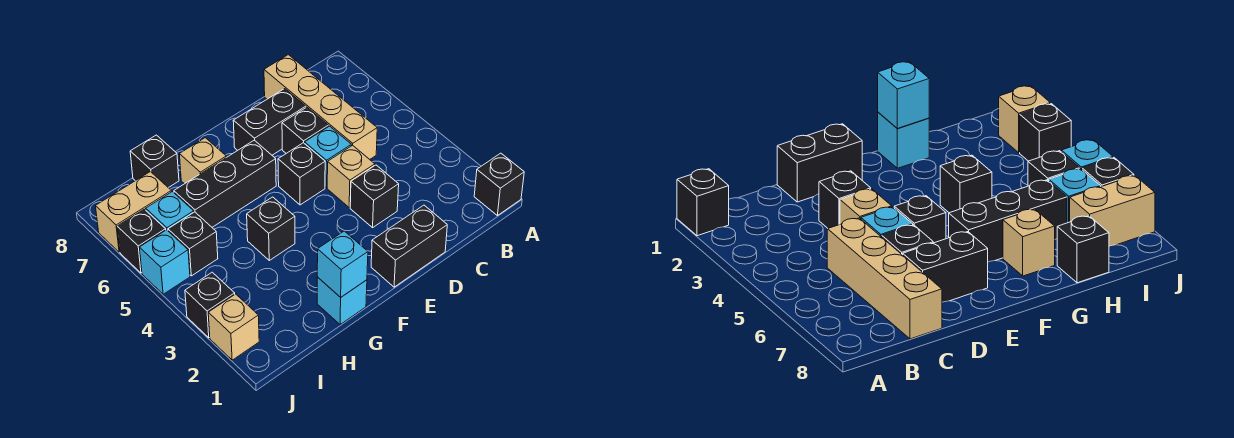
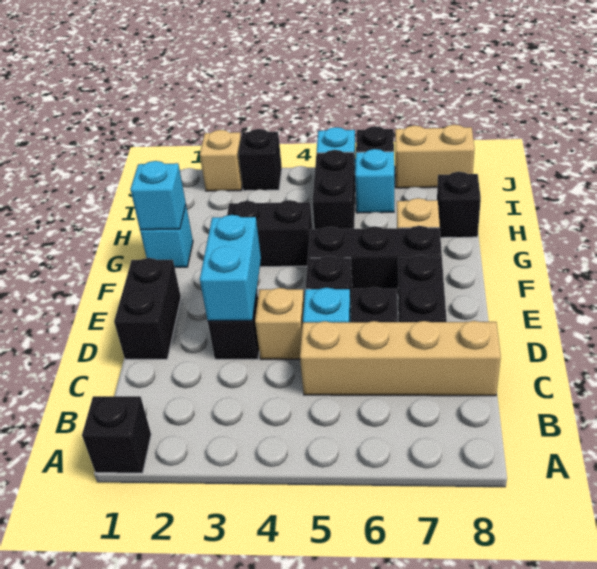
none -> cyan brick D3:E3 level 2
black brick F6:H6 level 1 -> black brick F5:F7 level 1
black brick G4 level 1 -> black brick G3:G4 level 1
black brick I5 level 1 -> black brick H5:I5 level 1
tan brick I7:J7 level 1 -> tan brick J7:J8 level 1

